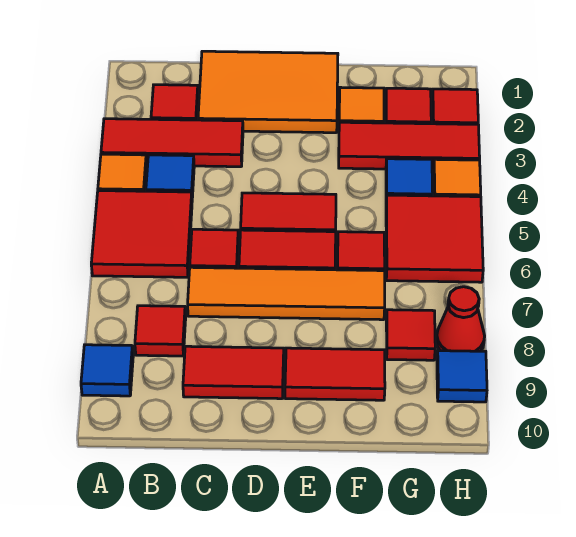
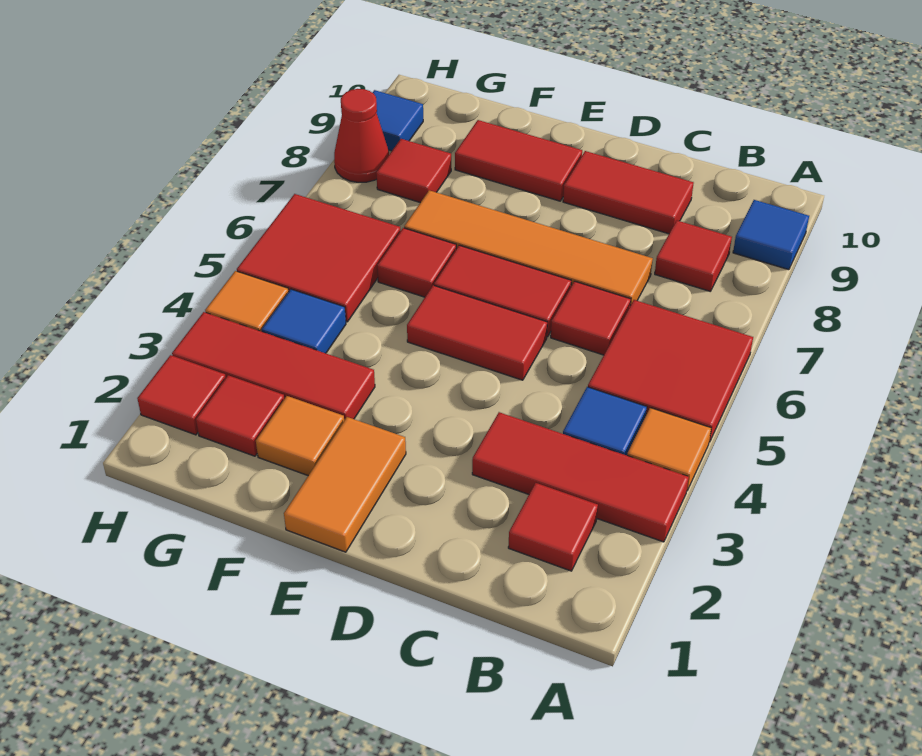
orange tile C1:E2 level 1 -> orange tile E1:E2 level 1

